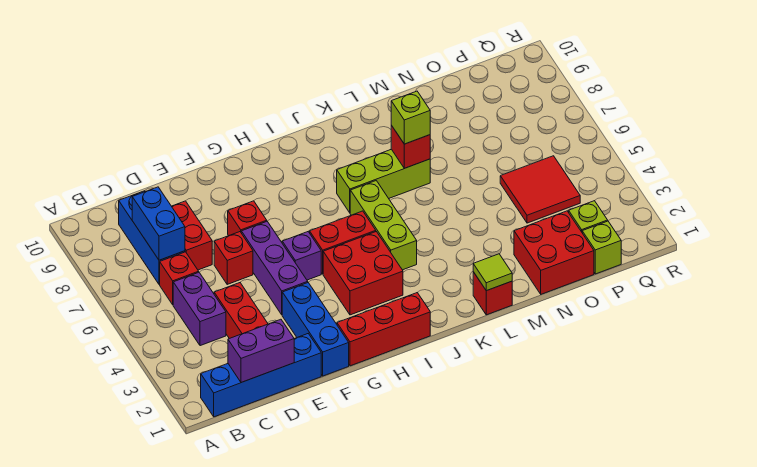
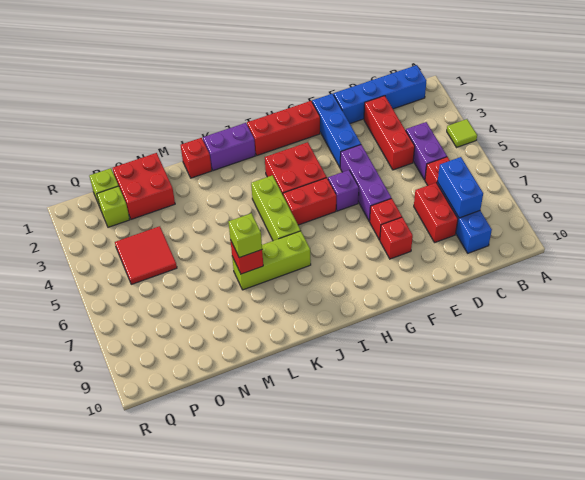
purple brick C1:D1 level 2 -> purple brick J1:K1 level 1
red brick E6 level 1 -> red brick F8 level 1
lime tile L1 level 2 -> lime tile A4 level 1

